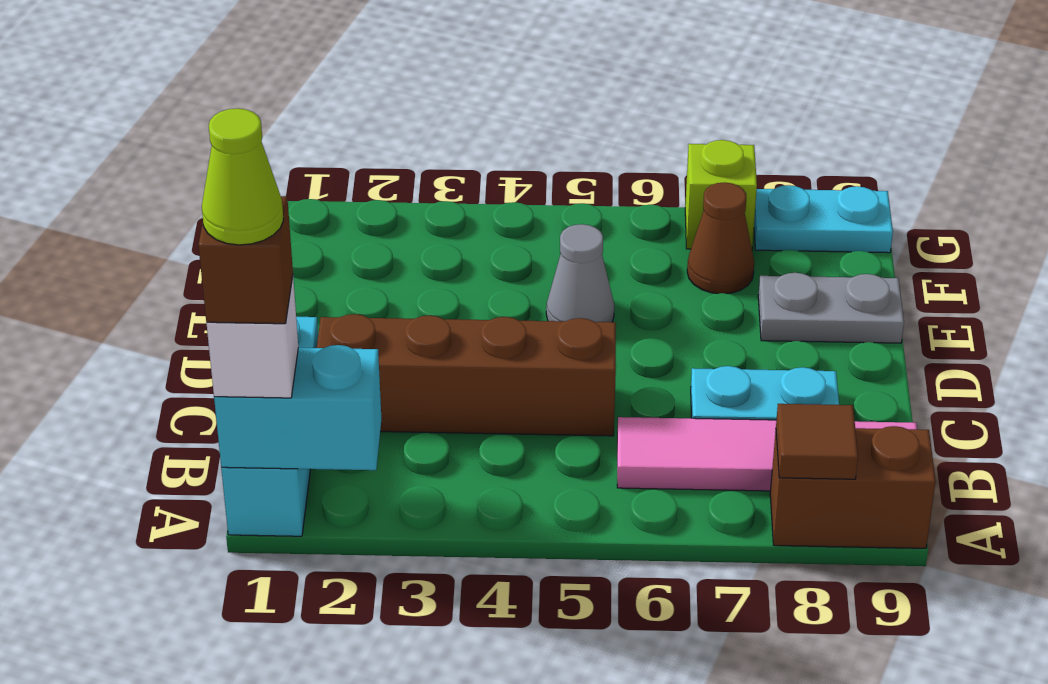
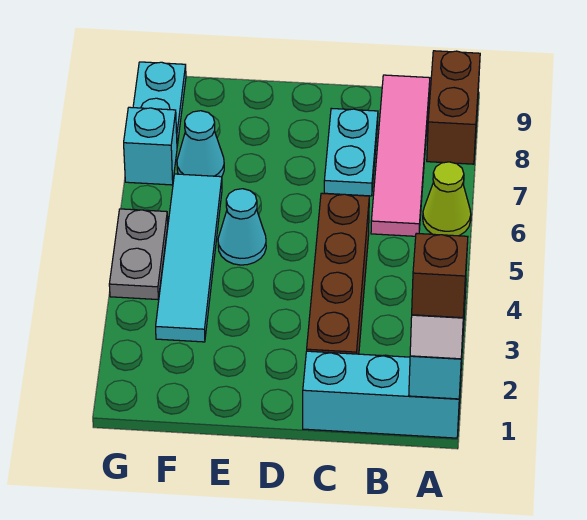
lime cone A1 level 5 -> lime cone A6 level 1
brown tile A8 level 2 -> none
grey cone E5 level 1 -> cyan cone E5 level 1
grey plate E8:E9 level 1 -> grey plate G4:G5 level 1
none -> cyan tile F3:F6 level 1
brown cone F7 level 1 -> cyan cone F7 level 1
lime brick G7 level 1 -> cyan brick G7 level 1

